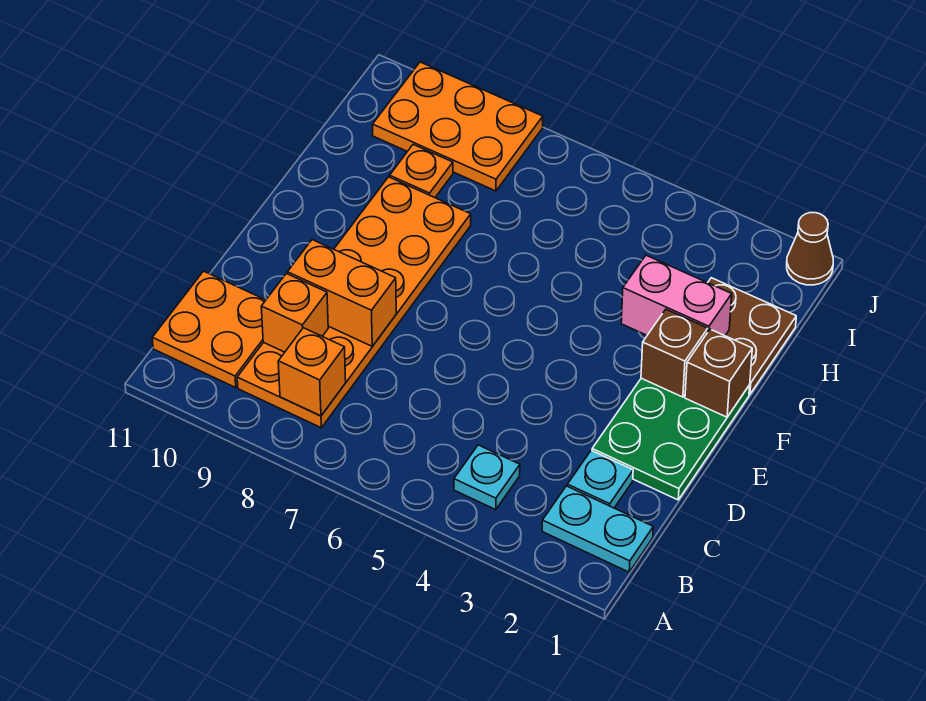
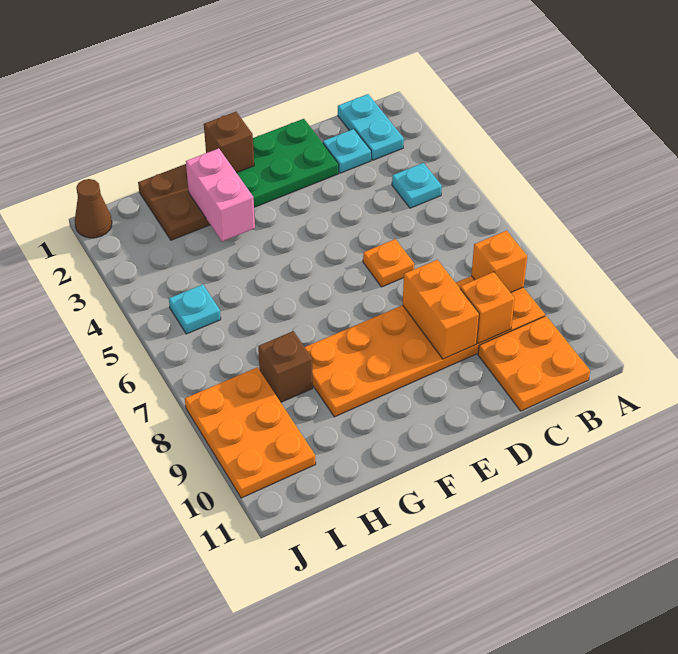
brown brick F2 level 2 -> brown brick H8 level 1
orange plate H9 level 1 -> orange plate D6 level 1
none -> cyan plate I5 level 1

